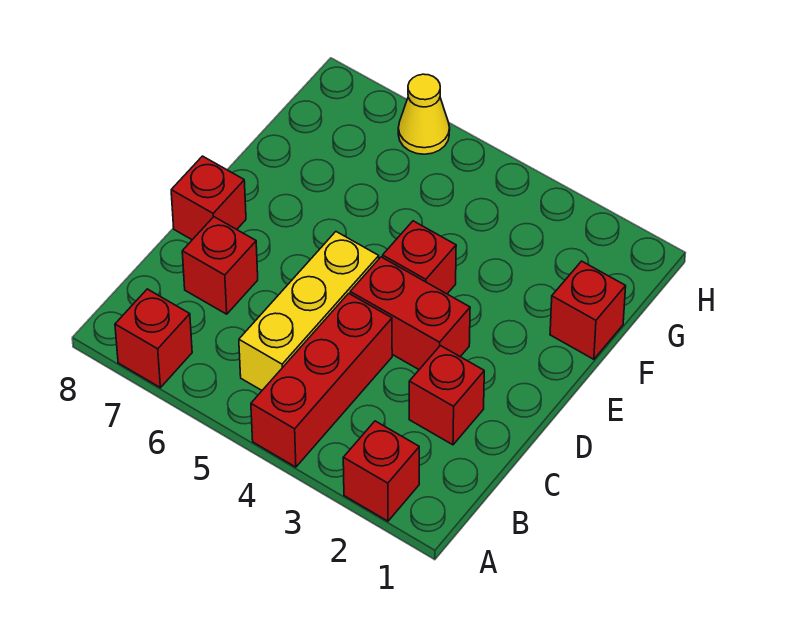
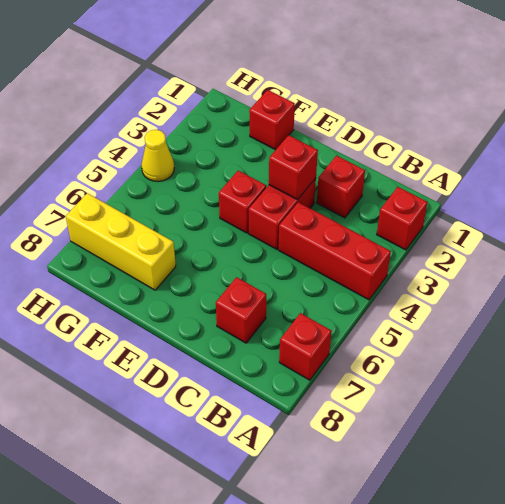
yellow brick B5:D5 level 1 -> yellow brick F7:H7 level 1
red brick D8 level 1 -> red brick D3 level 2
yellow cone H6 level 1 -> yellow cone H4 level 1

